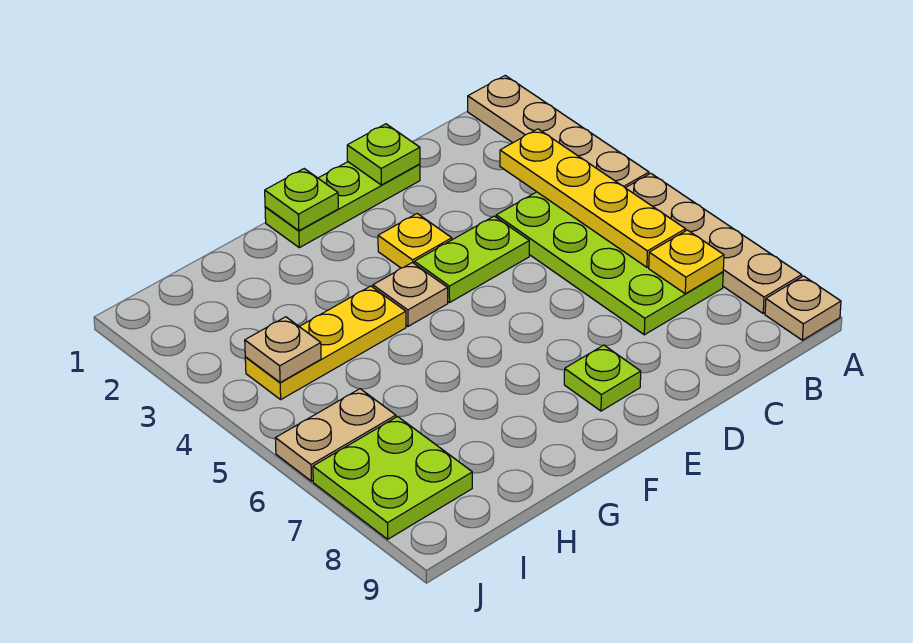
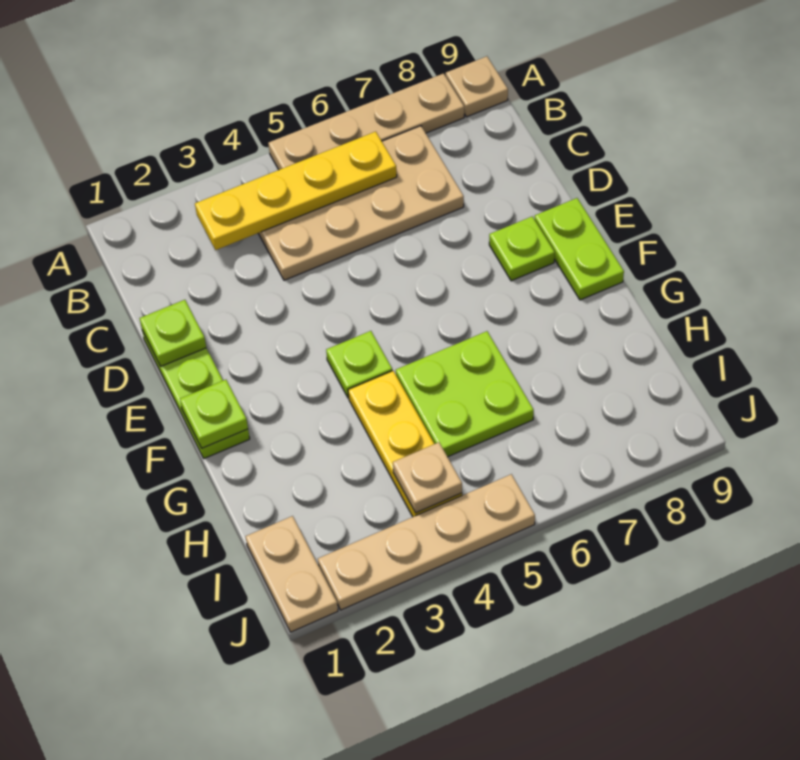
tan plate A1:A4 level 1 -> tan plate J2:J5 level 1
lime plate B4:C7 level 1 -> tan plate B4:C7 level 1
yellow plate B7 level 2 -> none
lime plate D4:E4 level 1 -> lime plate E9:F9 level 1
yellow plate E3 level 1 -> none
tan plate F4 level 1 -> lime plate F4 level 1
tan plate I6:J6 level 1 -> tan plate I1:J1 level 1
lime plate I7:J8 level 1 -> lime plate G5:H6 level 1

